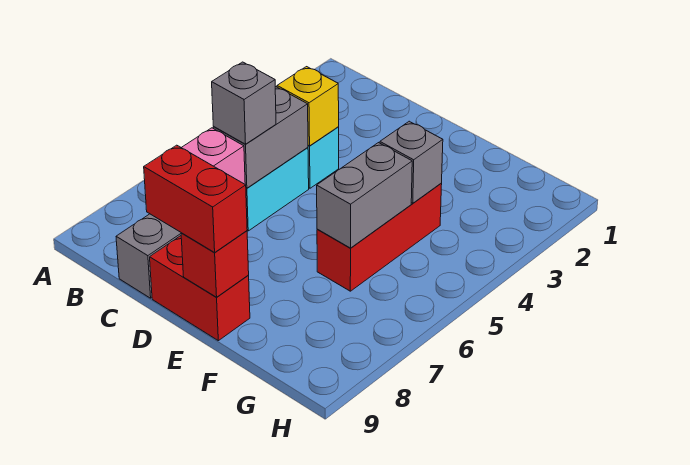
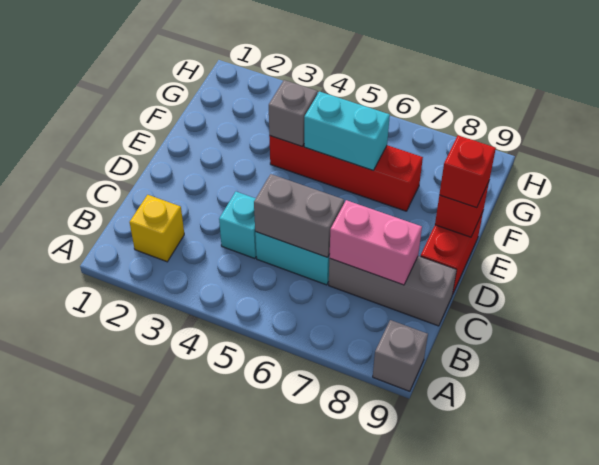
yellow brick C4 level 2 -> yellow brick B2 level 1
grey brick C6 level 3 -> grey brick A9 level 1
red brick D9:E9 level 3 -> red brick E9 level 3
red brick F4:F6 level 1 -> red brick F4:F7 level 1
grey brick F5:F6 level 2 -> cyan brick F5:F6 level 2

